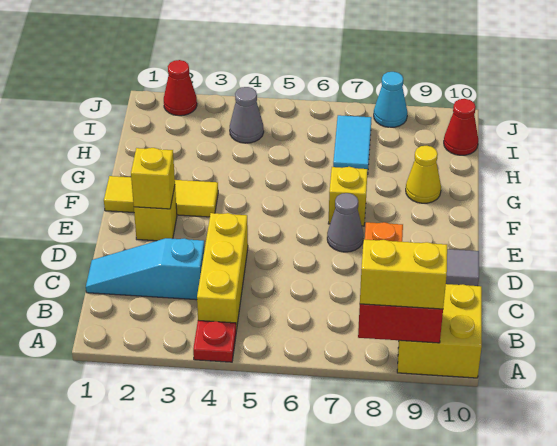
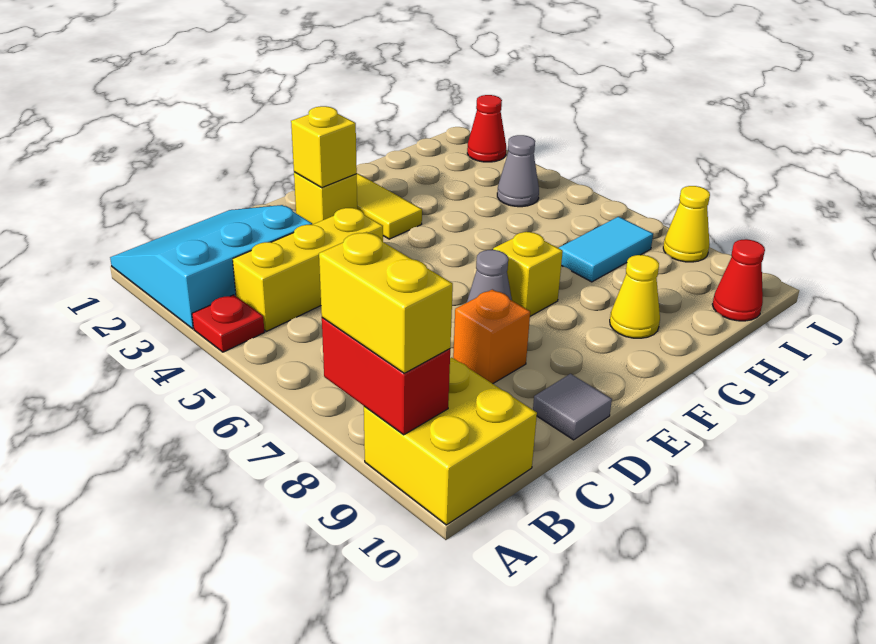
cyan slope C1:C3 level 1 top 3 -> cyan slope A1:C3 level 1 top 3
cyan cone J8 level 1 -> yellow cone J8 level 1

